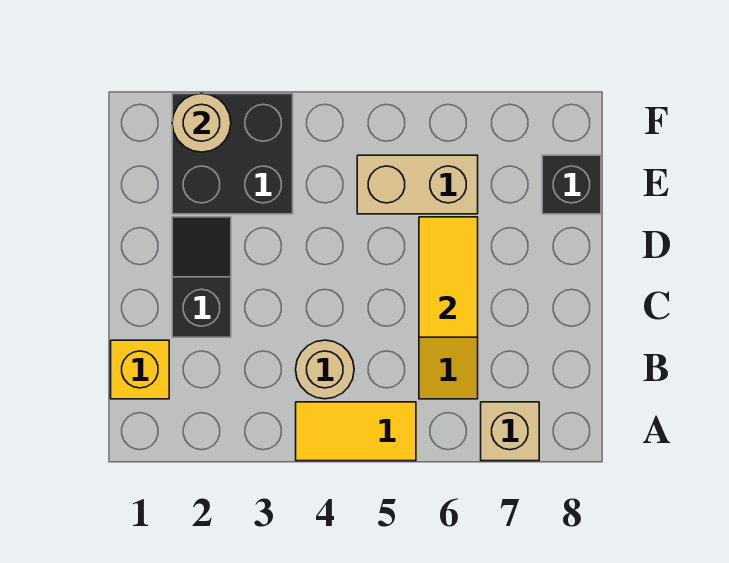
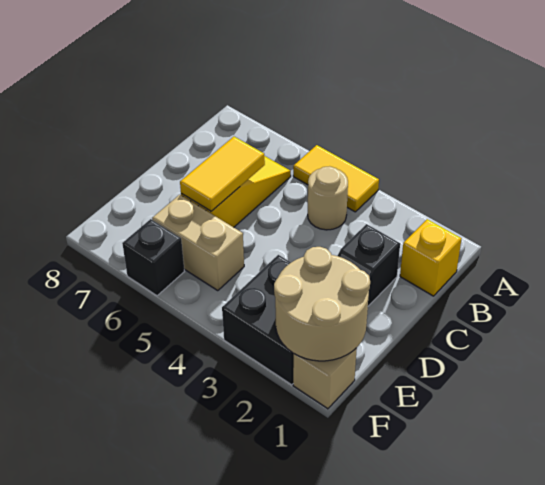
tan brick A7 level 1 -> tan brick F1 level 1
black brick E8 level 1 -> black brick F6 level 1
tan round brick F2 level 2 -> tan round brick E1:F2 level 2

